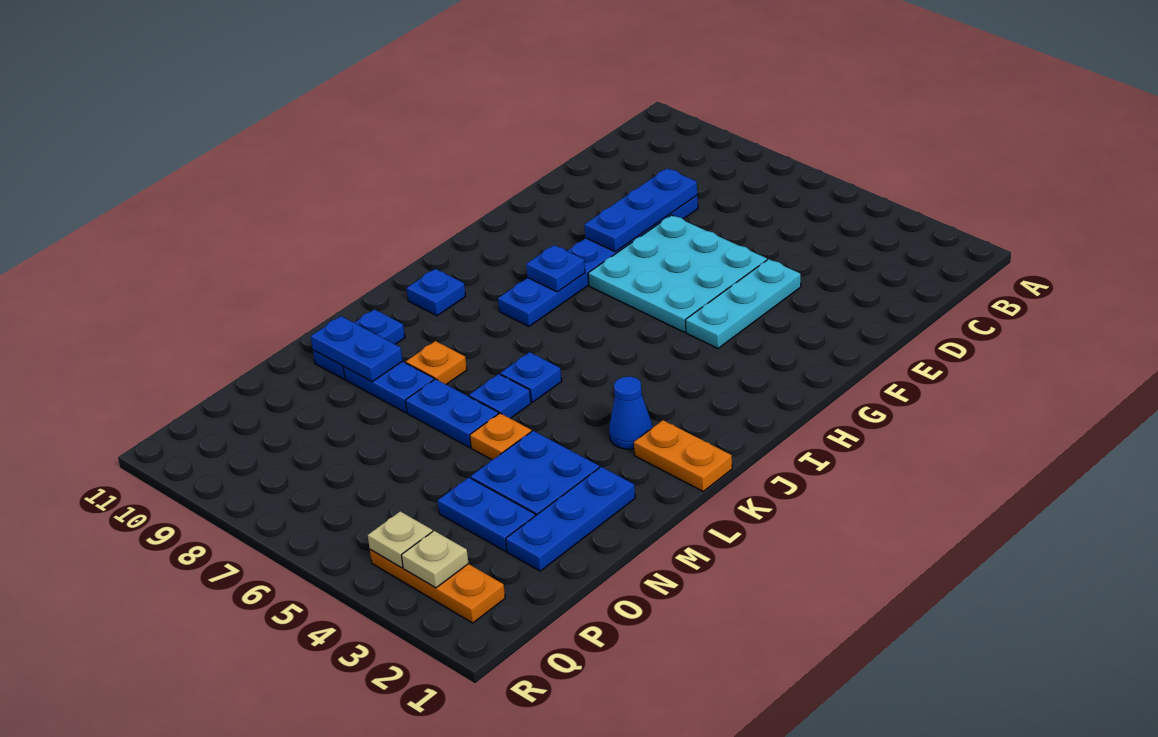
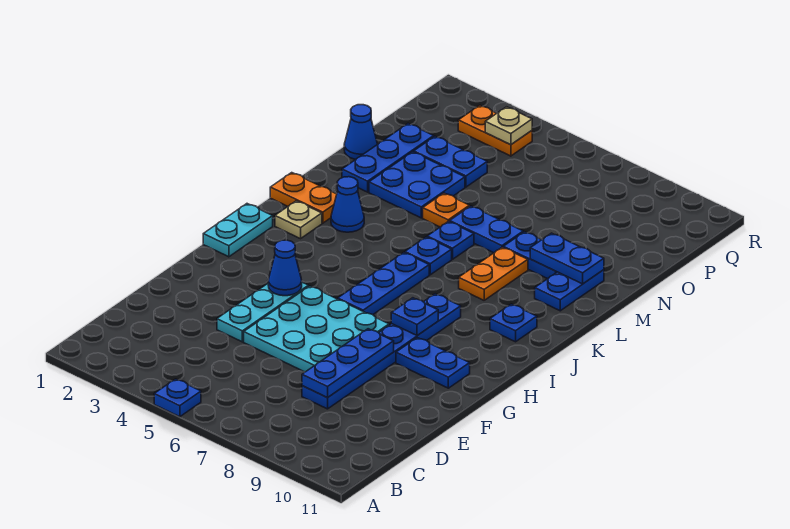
none -> blue plate A5 level 1
none -> blue cone G4 level 2
none -> blue plate G9:G10 level 1
none -> cyan plate H1:I1 level 1
none -> blue plate H6:J6 level 1
orange plate L8 level 1 -> orange plate K8:L8 level 1
none -> blue cone N1 level 1
orange plate Q2:Q4 level 1 -> orange plate Q3:Q4 level 1
tan plate Q3 level 2 -> tan plate J2 level 1

